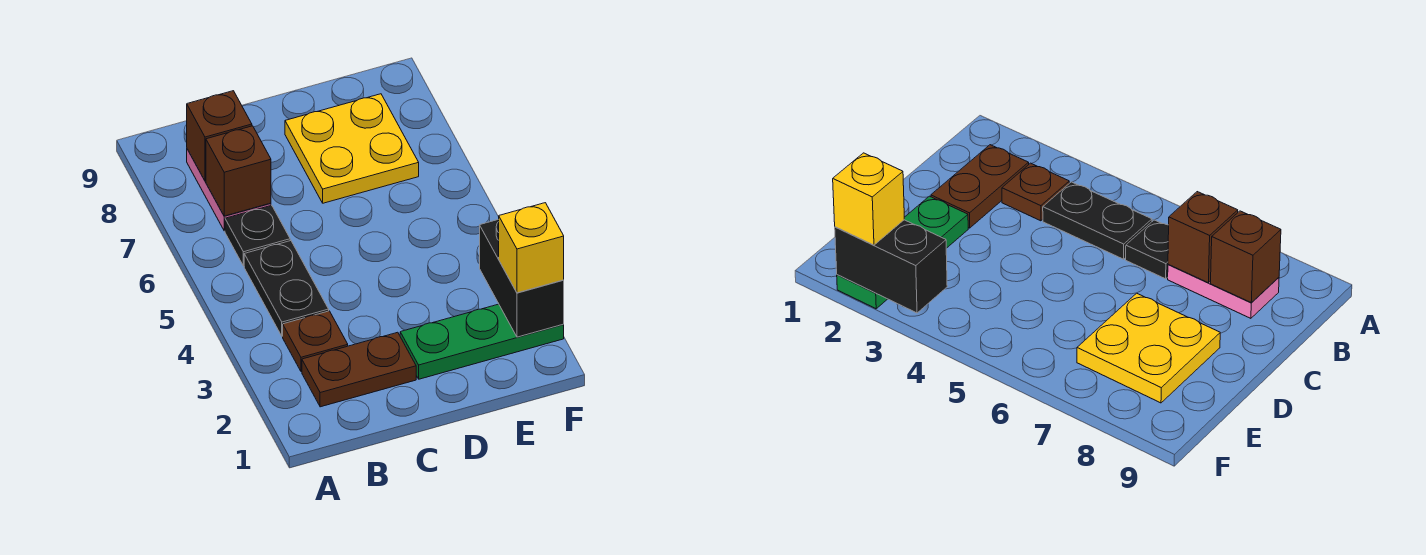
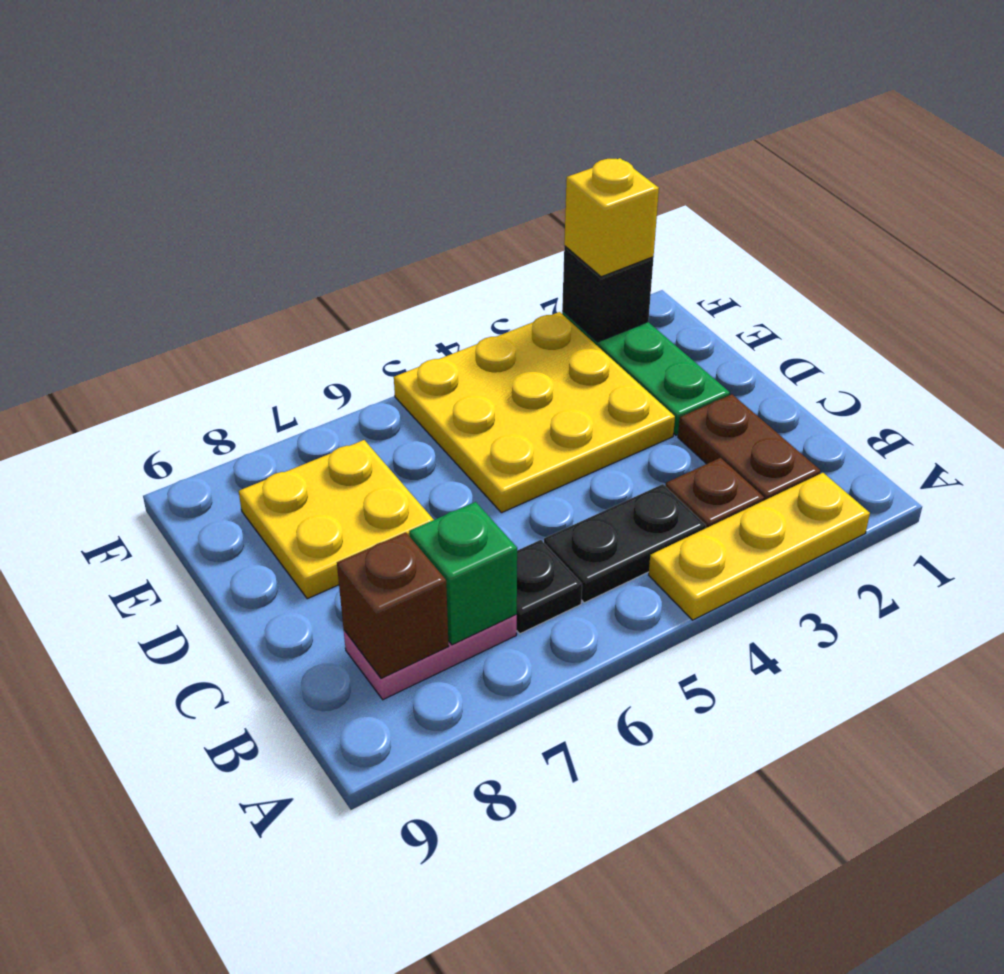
none -> yellow plate A2:A4 level 1
brown brick B7 level 2 -> green brick B7 level 2
none -> yellow plate D3:F5 level 1
black brick F2:F3 level 2 -> black brick F2 level 2

